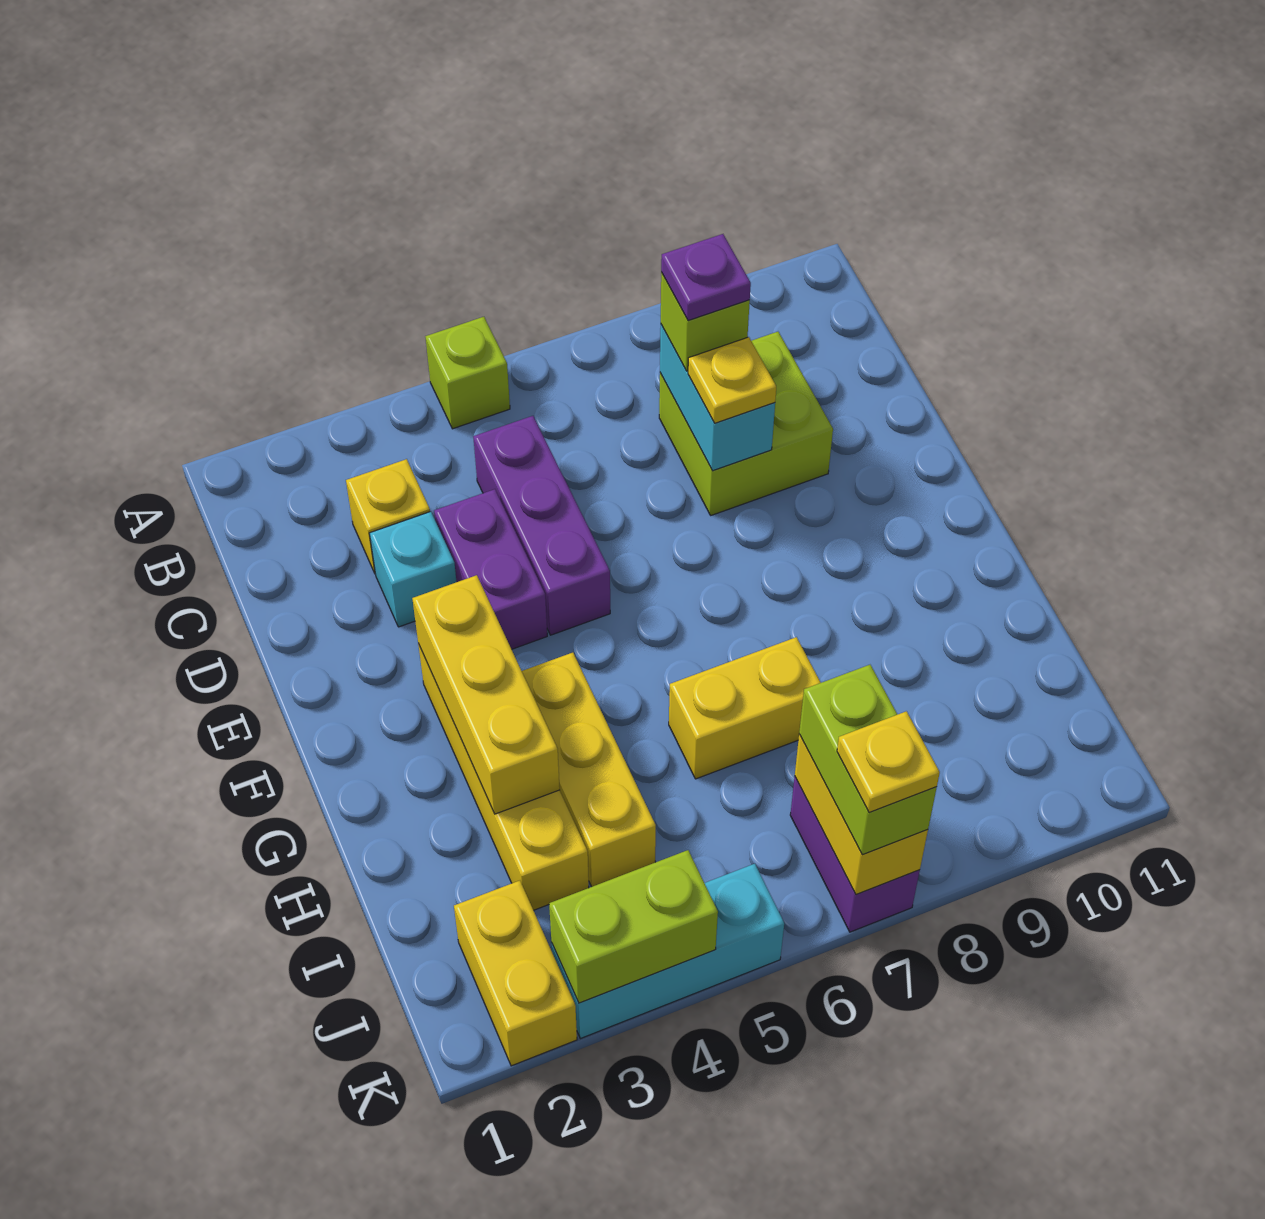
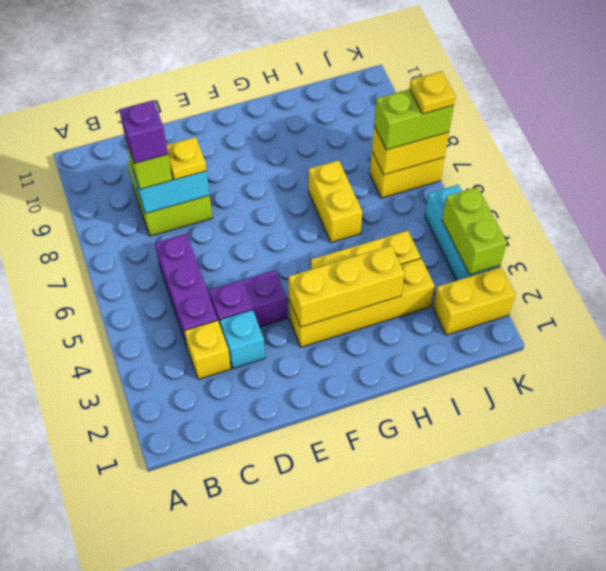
lime brick A5 level 1 -> none
purple brick C5:E5 level 1 -> purple brick C4:C6 level 1
purple plate C8 level 4 -> purple brick C8 level 4
purple brick J7:K7 level 1 -> yellow brick J7:K7 level 1

